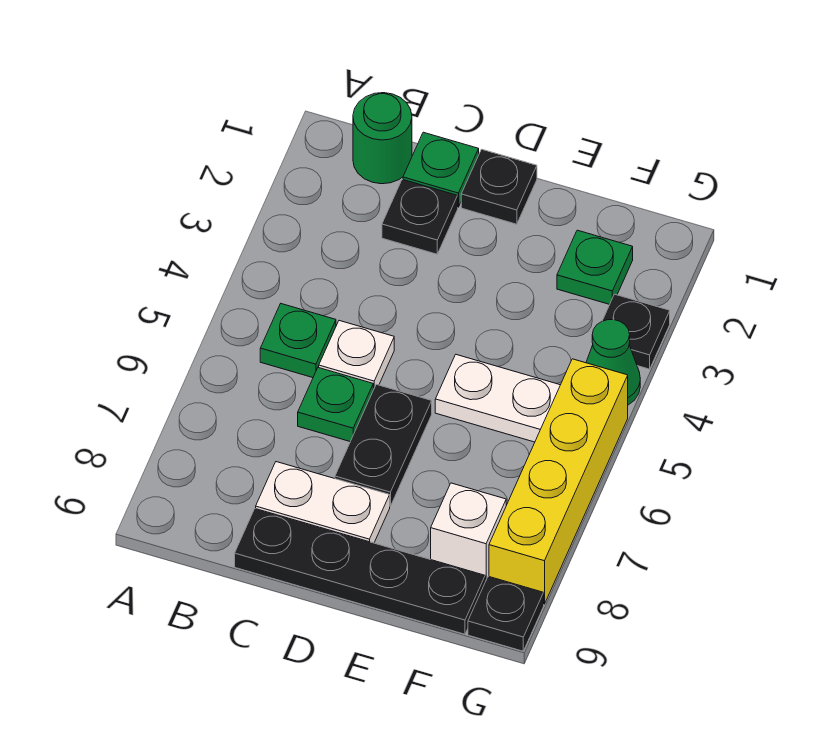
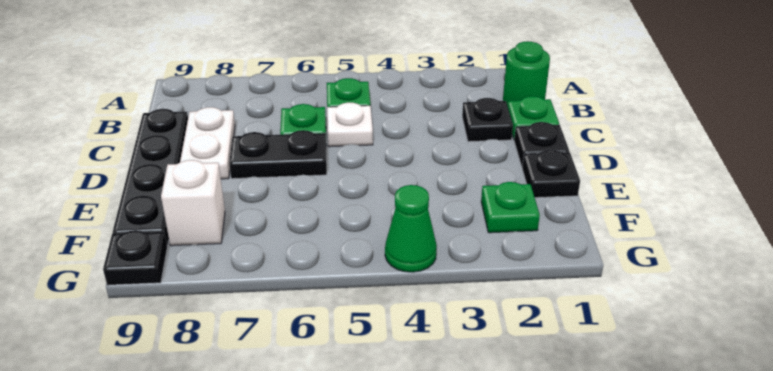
white plate E5:F5 level 1 -> none
black plate G3 level 1 -> black plate E1 level 1
yellow brick G5:G8 level 1 -> none

